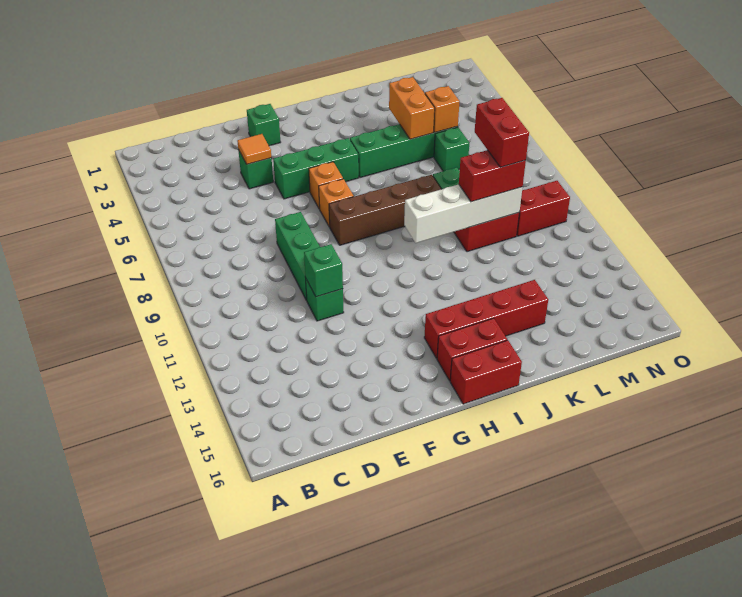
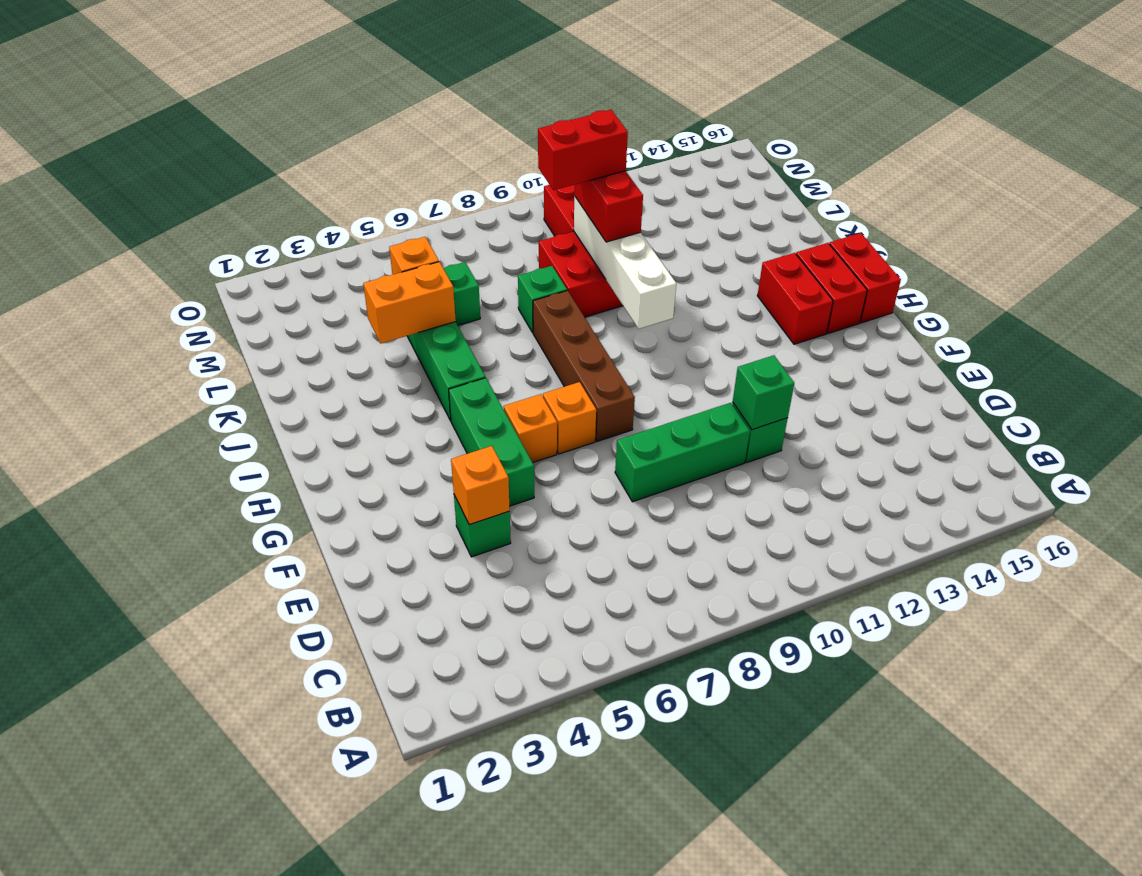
orange tile E4 level 2 -> orange brick E4 level 2
green brick F2 level 1 -> none
red brick H14:K14 level 1 -> red brick H14:I14 level 1

